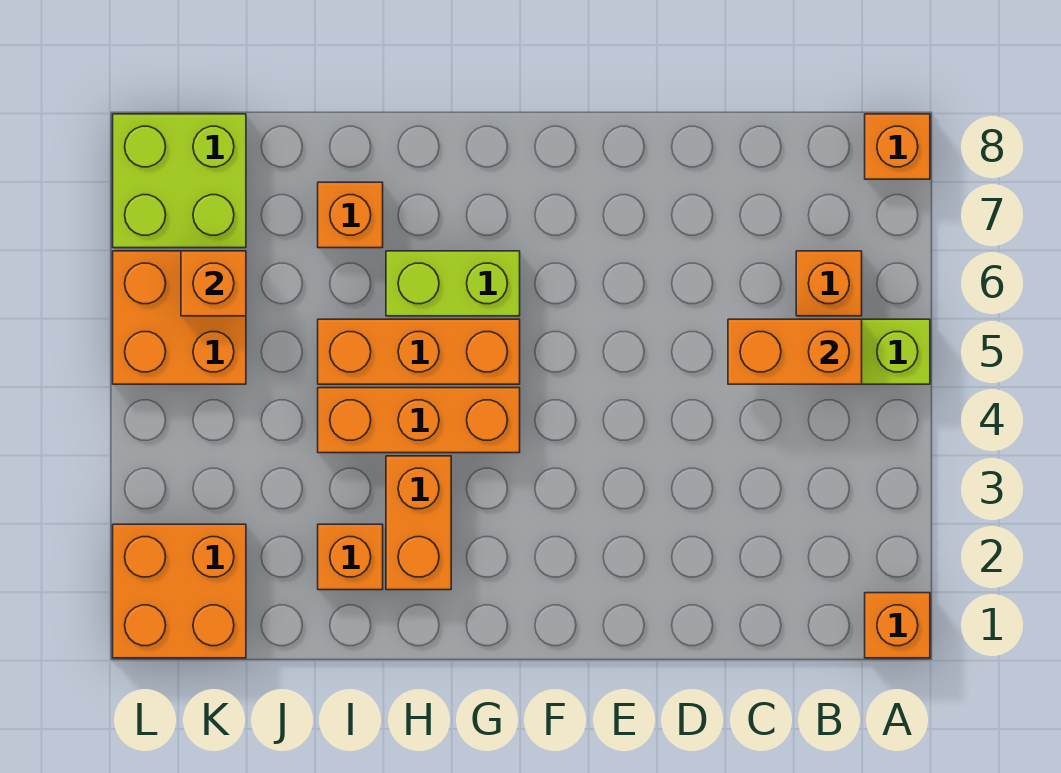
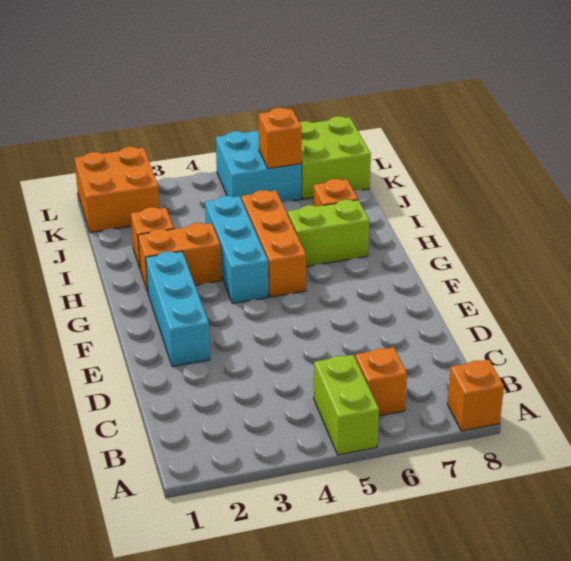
orange brick A1 level 1 -> none
orange brick B5:C5 level 2 -> none
none -> cyan brick E2:G2 level 1
orange brick G4:I4 level 1 -> cyan brick G4:I4 level 1
lime brick G6:H6 level 1 -> lime brick H6:H7 level 1
orange brick K5:L6 level 1 -> cyan brick K5:L6 level 1

